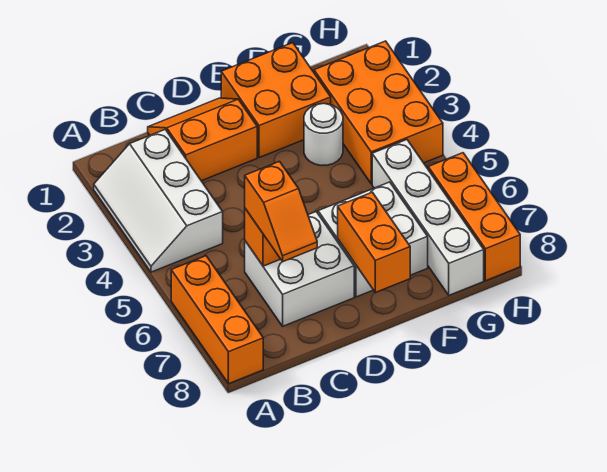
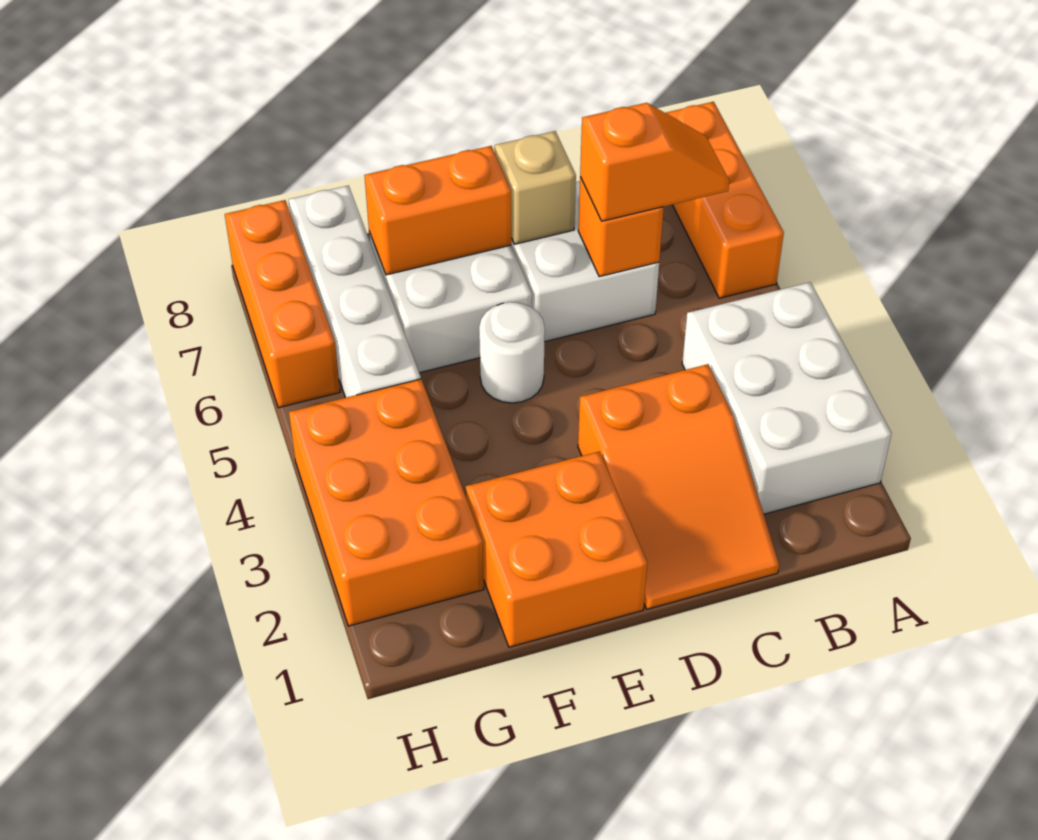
white slope A2:B4 level 1 top B -> white brick A2:B4 level 1
orange slope C1:D2 level 1 top 2 -> orange slope C1:D3 level 1 top 3
orange slope C6:C7 level 3 top 6 -> orange slope B6:C6 level 3 top C
none -> tan brick D7 level 2
orange brick E7:E8 level 2 -> orange brick E7:F7 level 2
white round brick F3 level 1 -> white round brick E5 level 1

